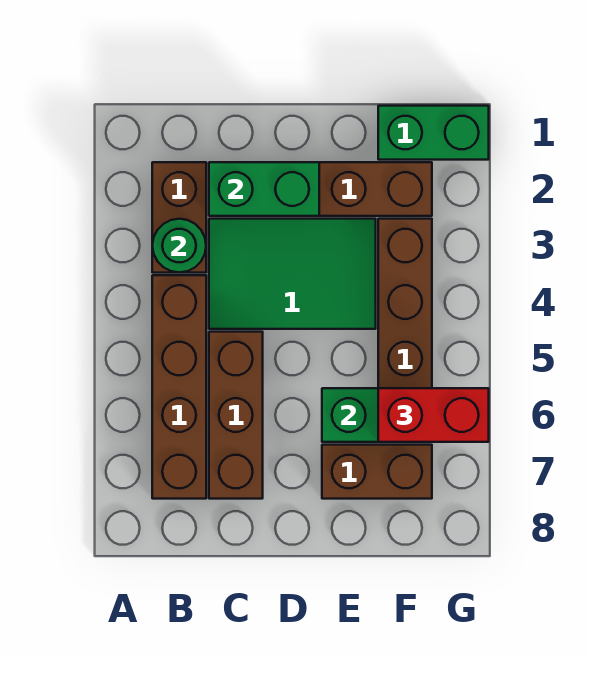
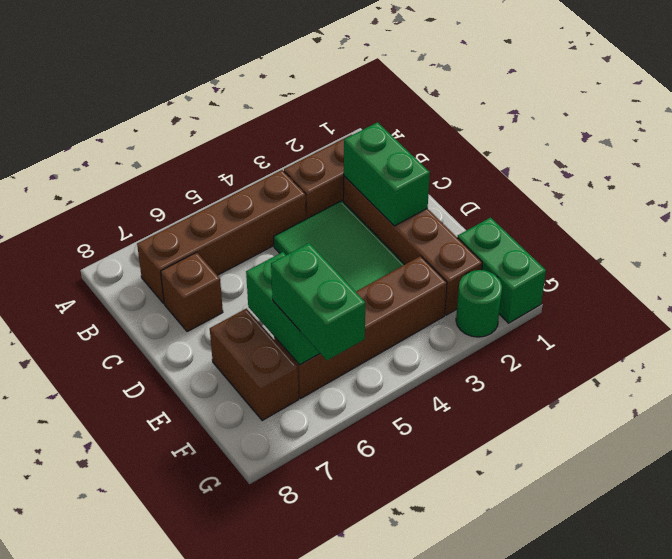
green round brick B3 level 2 -> green round brick G2 level 1
brown brick C5:C7 level 1 -> brown brick C7 level 1
red brick F6:G6 level 3 -> green brick F6:G6 level 3

